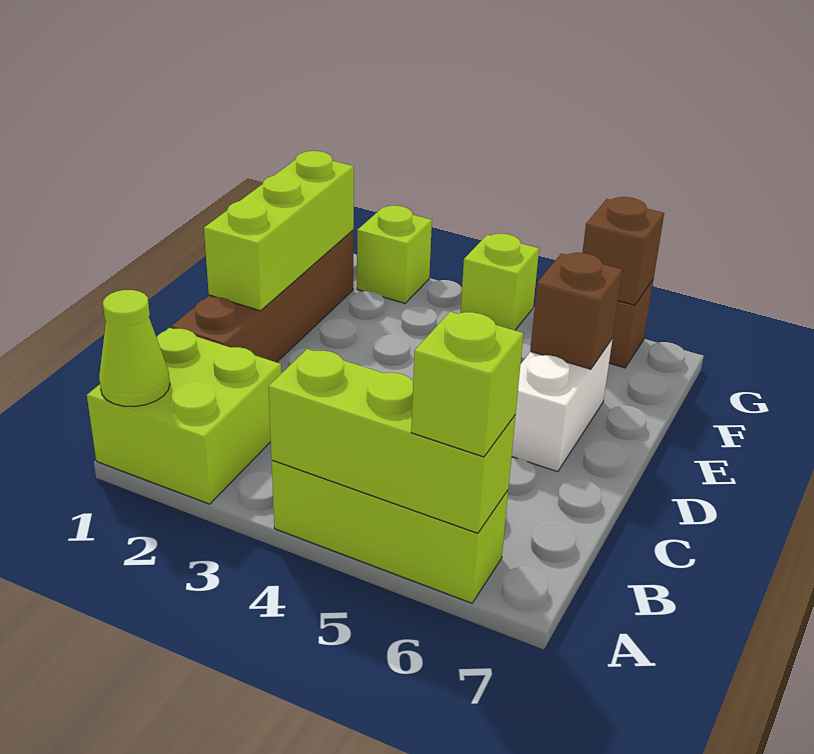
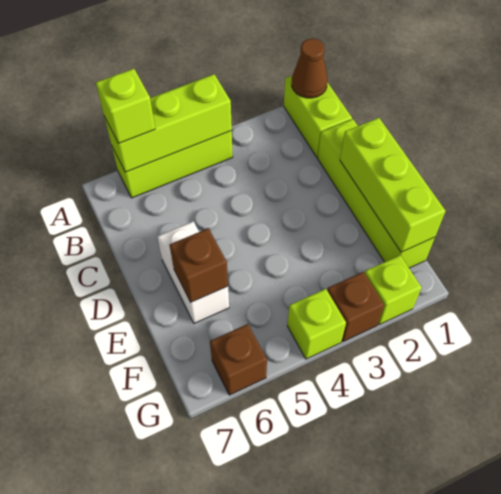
lime brick A1:B2 level 1 -> lime brick A1:B1 level 1
lime cone A1 level 2 -> brown cone A1 level 2
brown brick C1:F1 level 1 -> lime brick C1:F1 level 1
brown brick G6 level 2 -> brown brick G3 level 1

